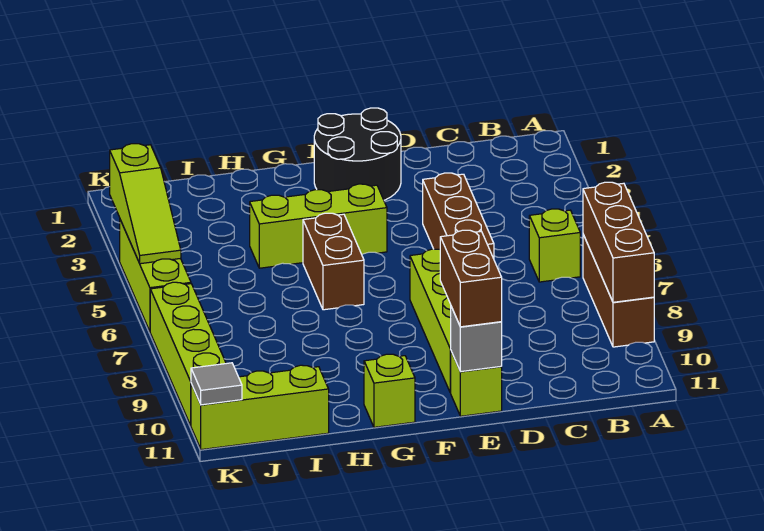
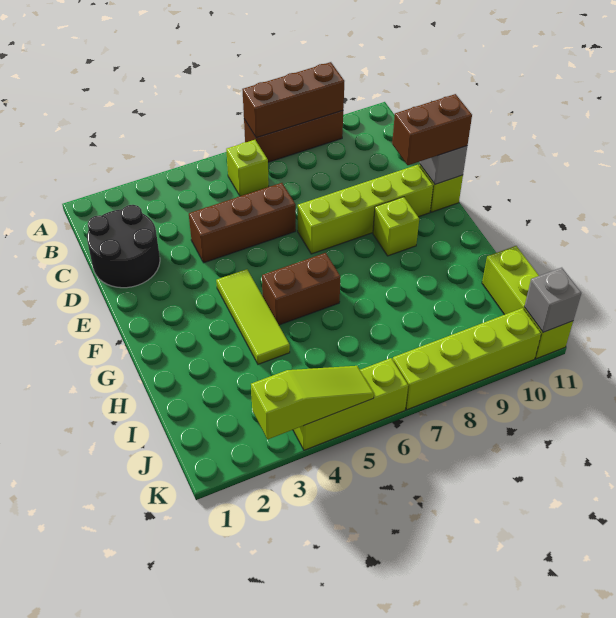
black round brick E1:F2 level 1 -> black round brick C1:D2 level 1
lime brick F4:H4 level 1 -> lime tile F4:H4 level 1
lime brick G11 level 1 -> lime brick F9 level 1
grey tile K11 level 2 -> grey brick K11 level 2

